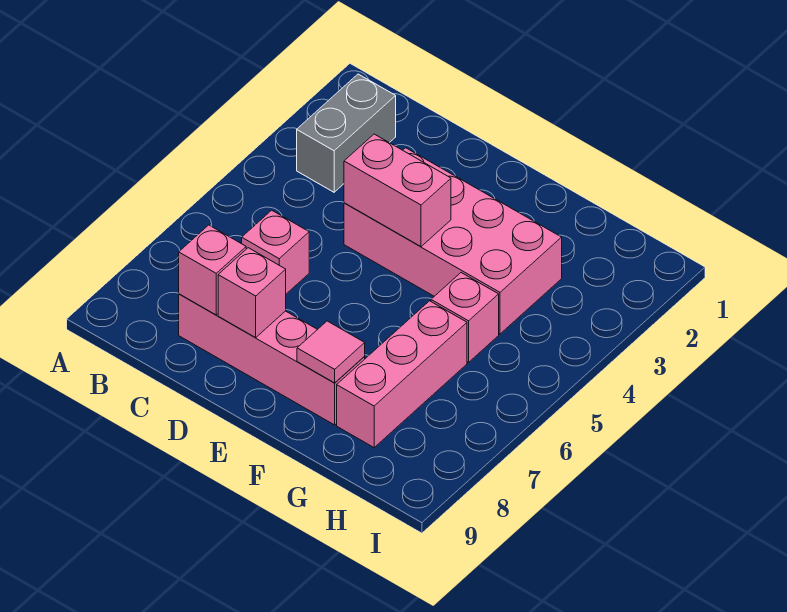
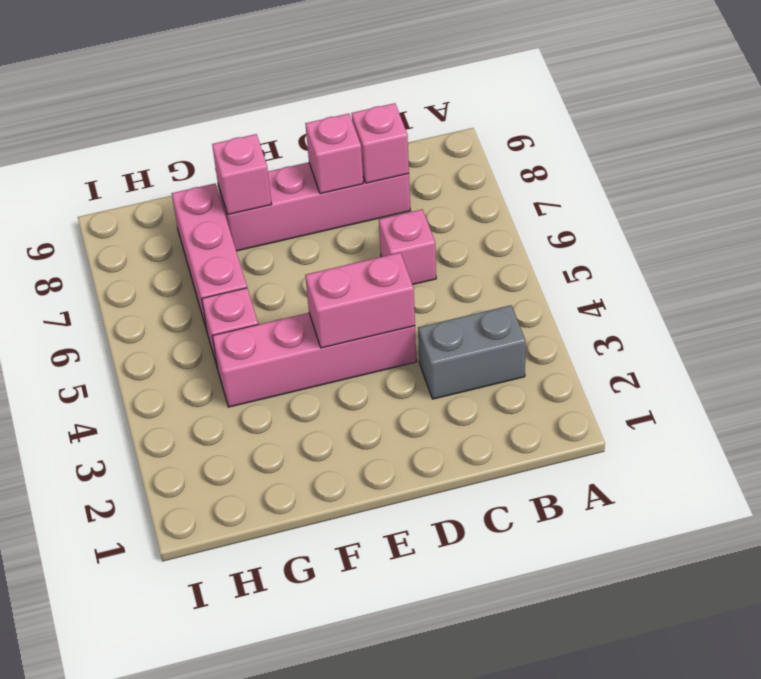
grey brick B2:B3 level 1 -> grey brick B3:C3 level 1
pink brick D3:G4 level 1 -> pink brick D4:G4 level 1
pink tile F8 level 2 -> pink brick F8 level 2

